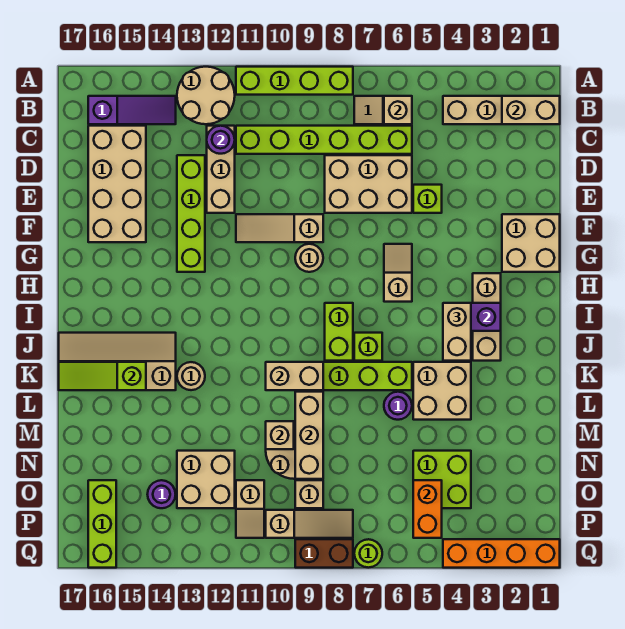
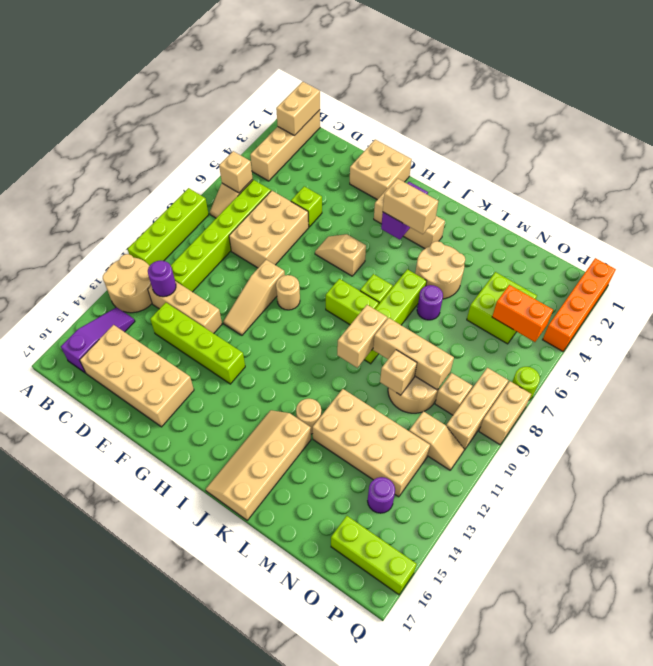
tan brick K4:L5 level 1 -> tan round brick K4:L5 level 1
lime slope K15:K17 level 2 top 15 -> none
tan brick N12:O13 level 1 -> tan brick L12:O13 level 1
tan slope P8:P10 level 1 top 10 -> tan brick P8:P10 level 1
brown brick Q8:Q9 level 1 -> tan brick Q8:Q9 level 1

